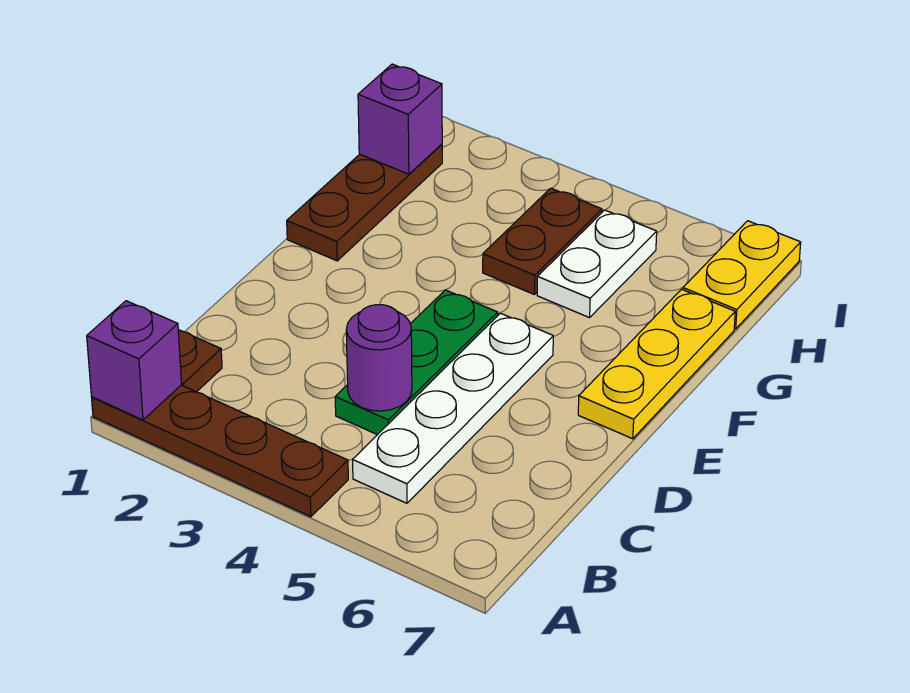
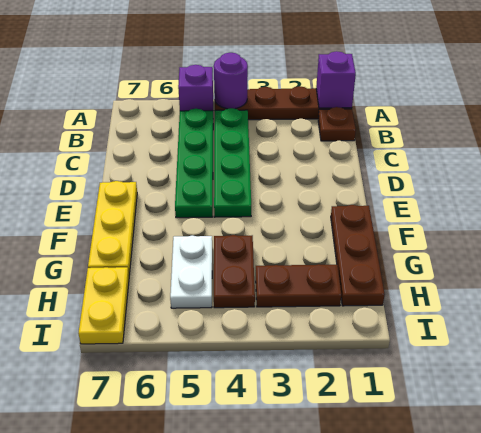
white plate B5:E5 level 1 -> green plate B5:E5 level 1
green plate C4:E4 level 1 -> green plate B4:E4 level 1
purple round brick C4 level 2 -> purple round brick A4 level 2
purple brick H1 level 2 -> purple brick A5 level 1
none -> brown plate H2:H3 level 1

